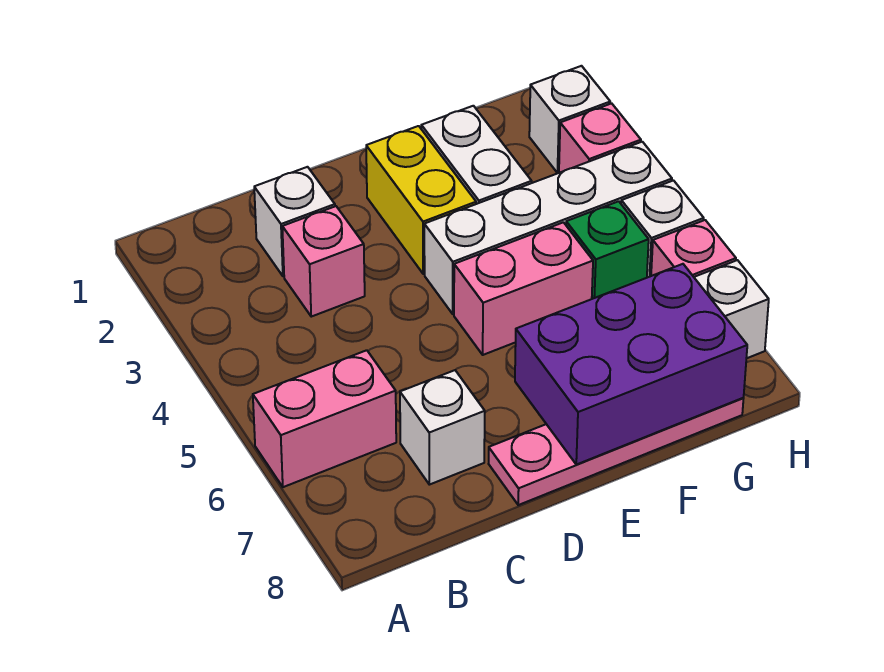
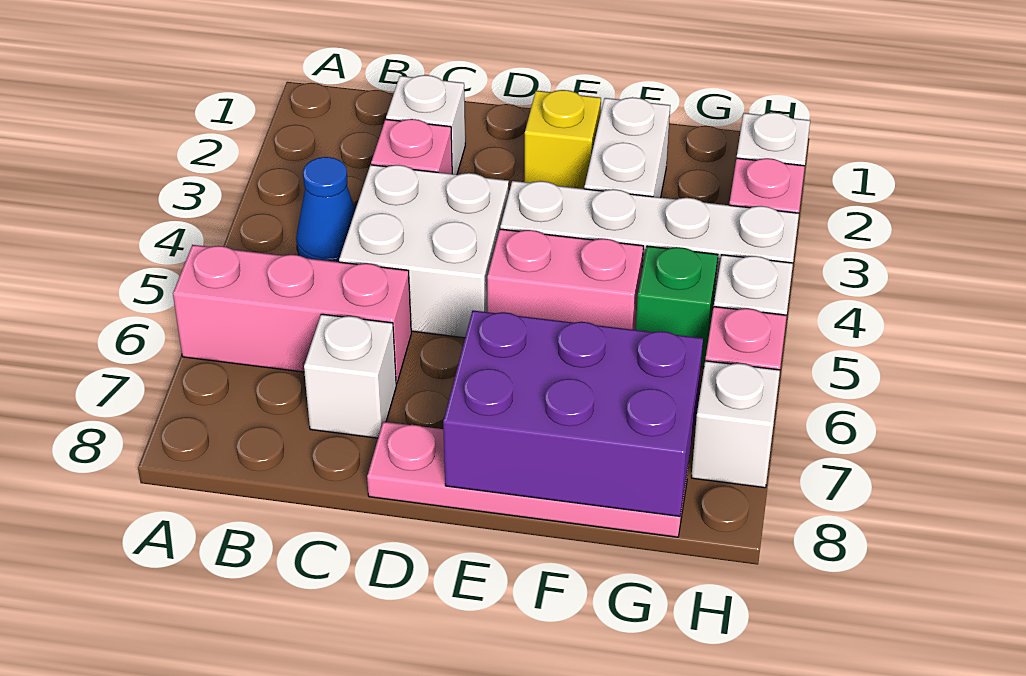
pink brick A6:B6 level 1 -> pink brick A6:C6 level 1
none -> blue cone B4 level 1
none -> white brick C4:D5 level 1
yellow brick E2:E3 level 1 -> yellow brick E2 level 1

